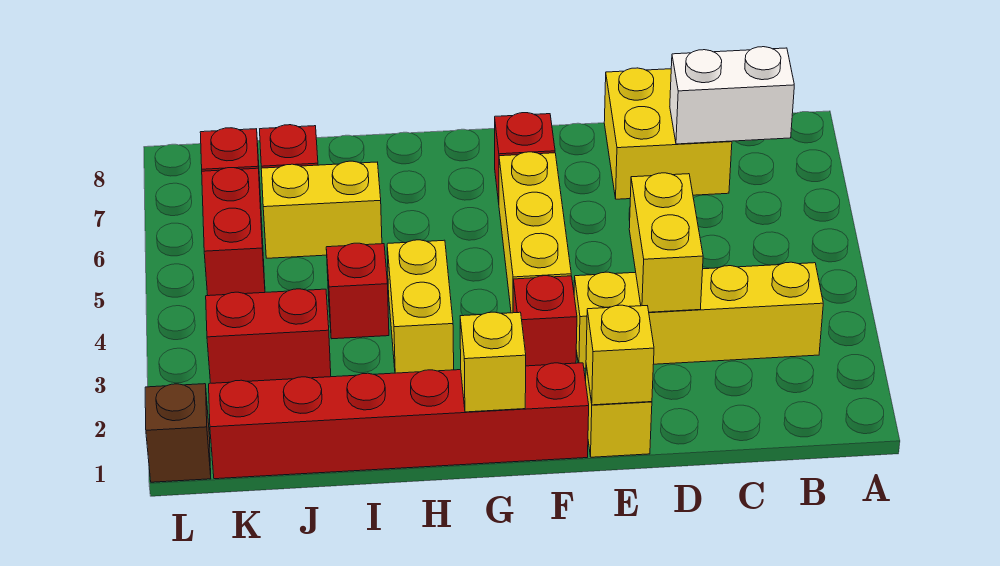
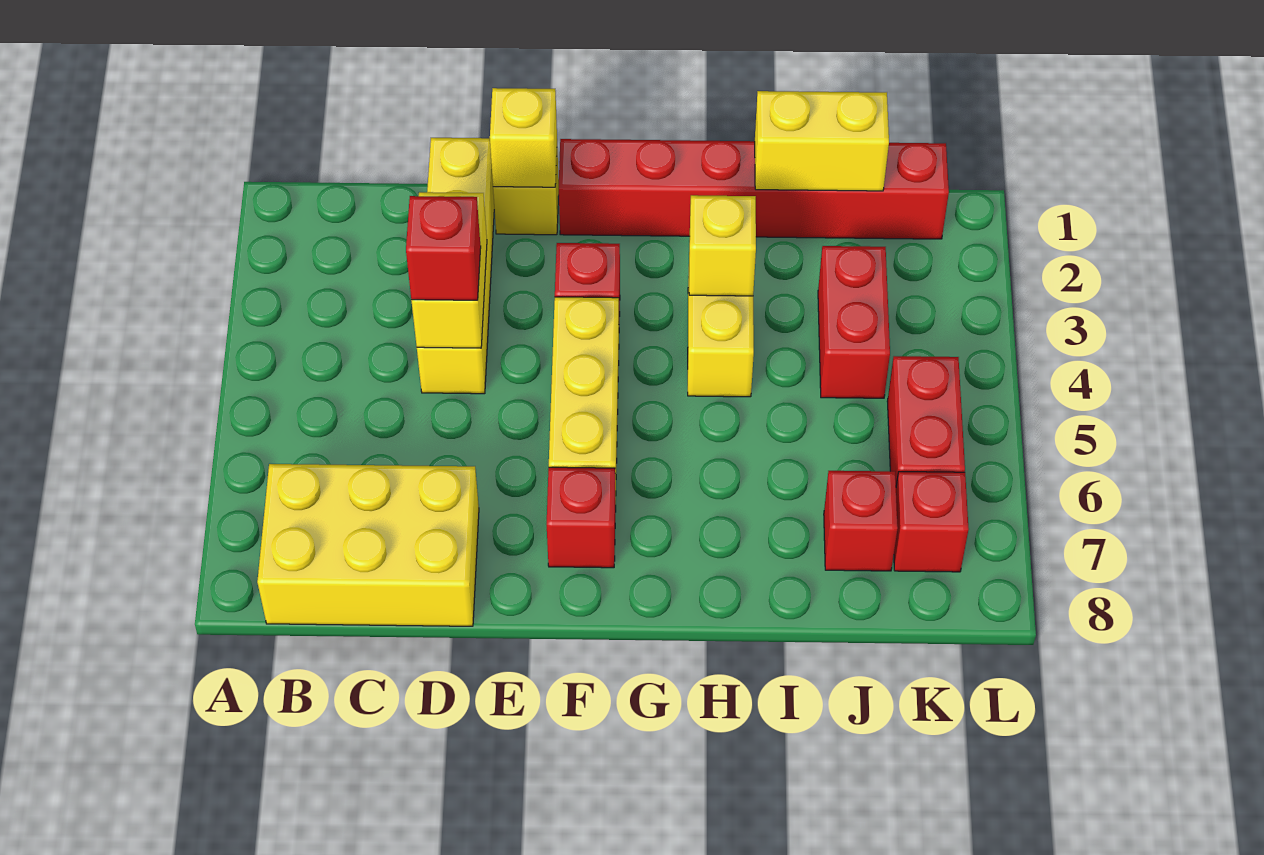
yellow brick B3:E3 level 1 -> yellow brick D1:D4 level 1
white brick B7:C7 level 2 -> none
yellow brick C7:D8 level 1 -> yellow brick B7:D8 level 1
yellow brick G1 level 2 -> yellow brick H3 level 2
red brick I4 level 1 -> red brick D4 level 3
yellow brick I6:J6 level 1 -> yellow brick I1:J1 level 2
red brick J3:K3 level 1 -> red brick J3:J4 level 1
brown brick L1 level 1 -> none

